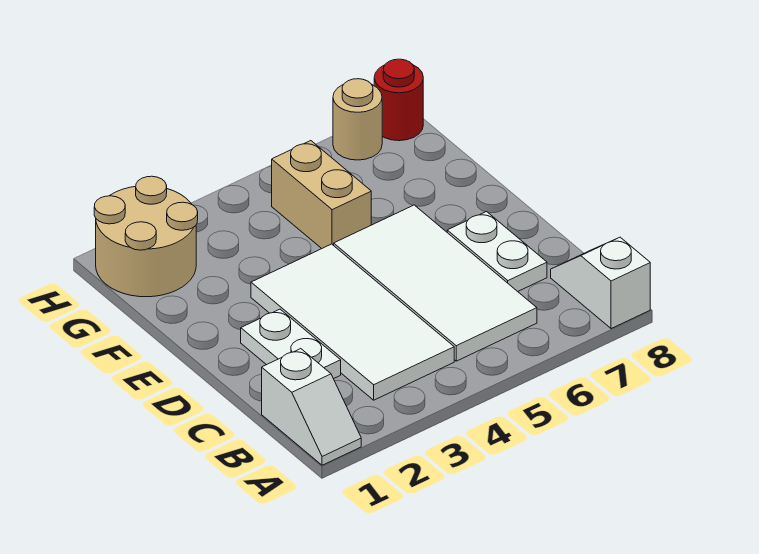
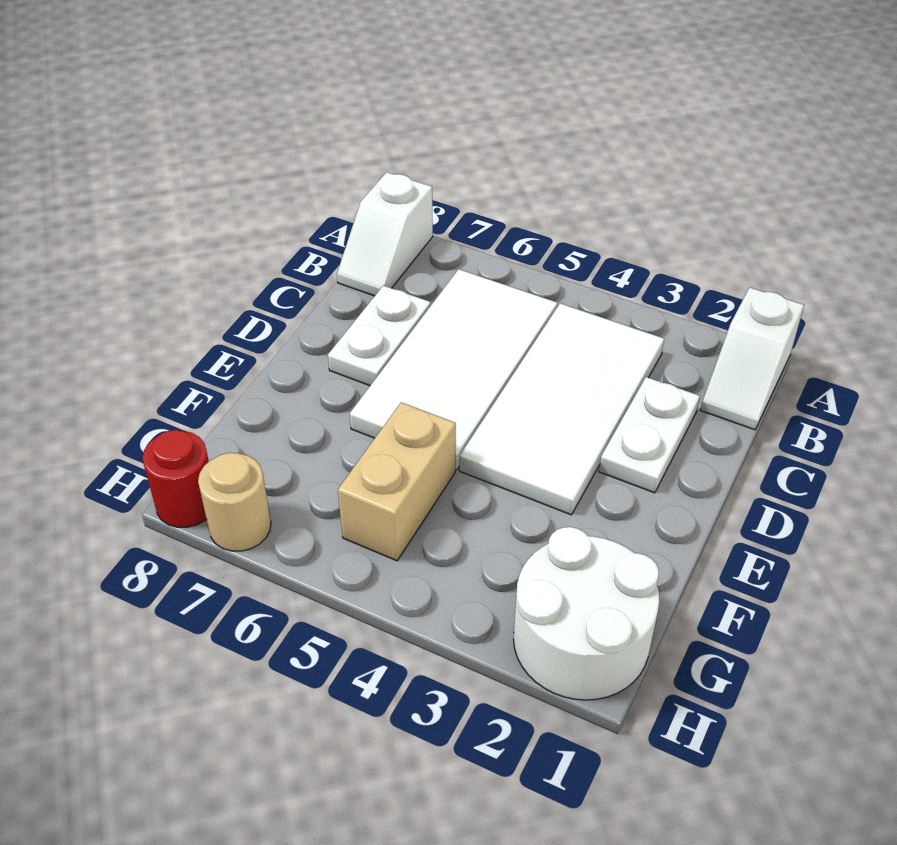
white slope A1:B1 level 1 top B -> white slope A1:B1 level 1 top A
tan round brick G1:H2 level 1 -> white round brick G1:H2 level 1

